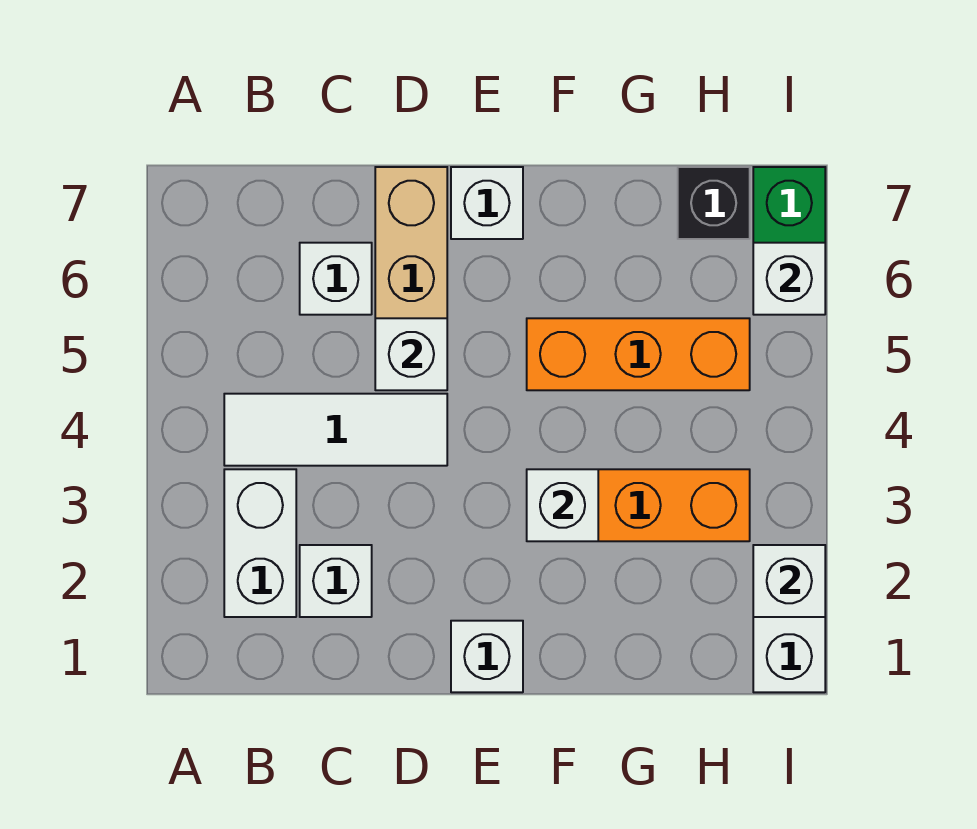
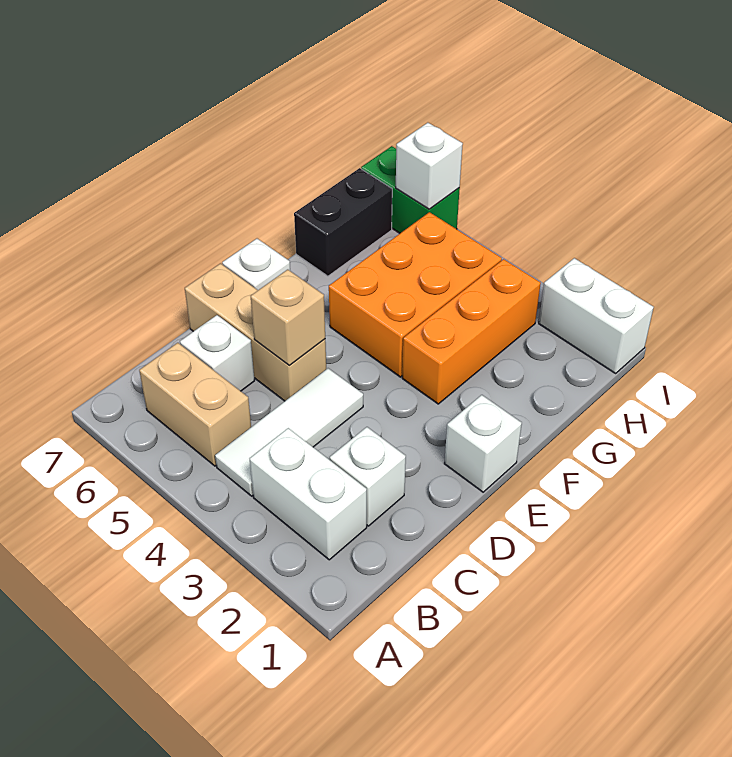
none -> tan brick B5:B6 level 1
white brick D5 level 2 -> tan brick D5 level 2
white brick F3 level 2 -> none
orange brick F5:H5 level 1 -> orange brick F4:H5 level 1
black brick H7 level 1 -> black brick G7:H7 level 1
white brick I2 level 2 -> none

